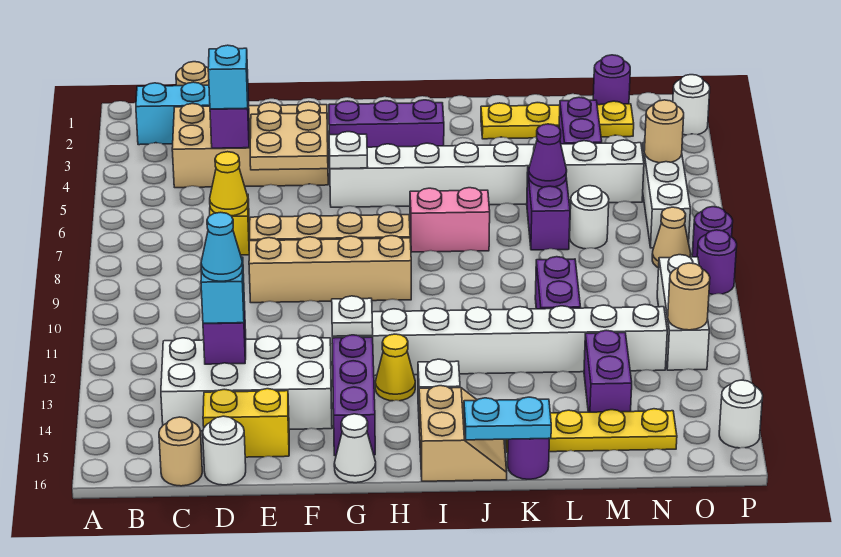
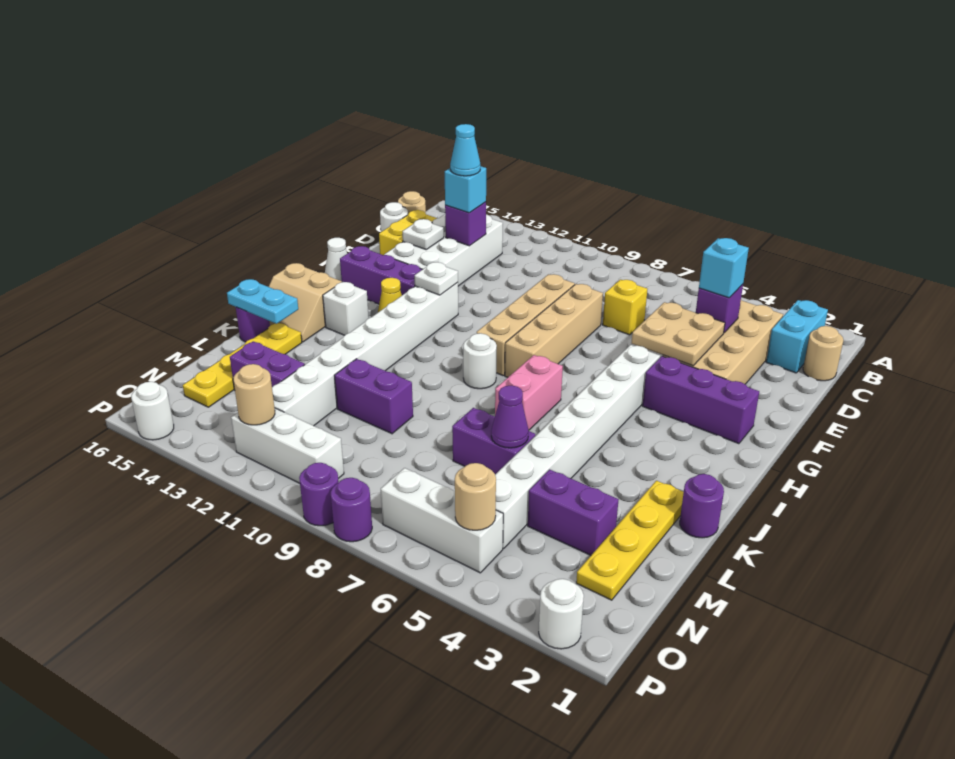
yellow cone D7 level 2 -> none
purple brick G3:I3 level 1 -> purple brick G2:G4 level 1
white plate G5 level 2 -> white plate E14 level 2
cyan plate J16:K16 level 2 -> cyan plate K15:K16 level 2
white round brick M7 level 1 -> white round brick I9 level 1
purple round brick N1 level 1 -> purple round brick K1 level 1
tan cone O8 level 1 -> none

